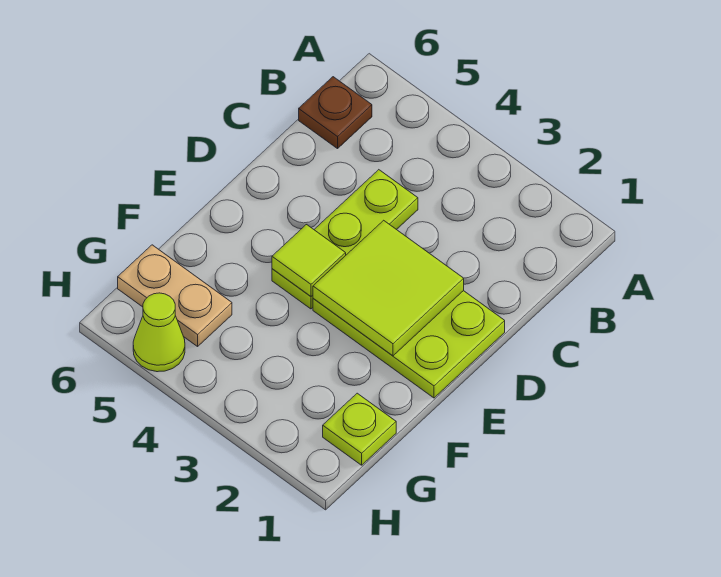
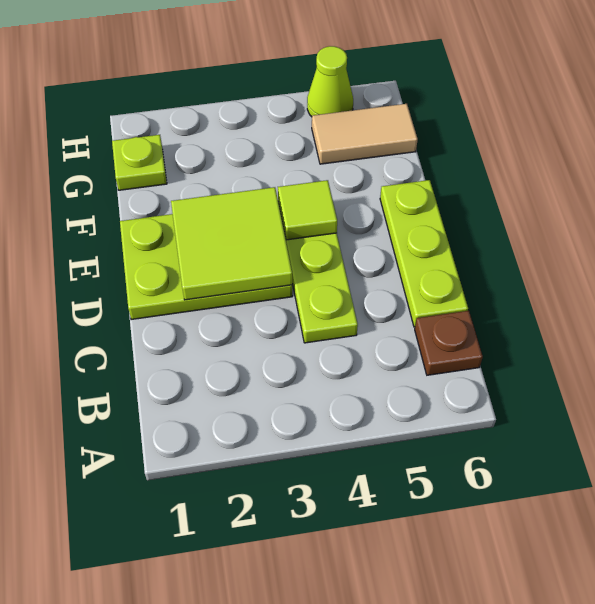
none -> lime plate C6:E6 level 1
tan plate G5:G6 level 1 -> tan tile G5:G6 level 1

